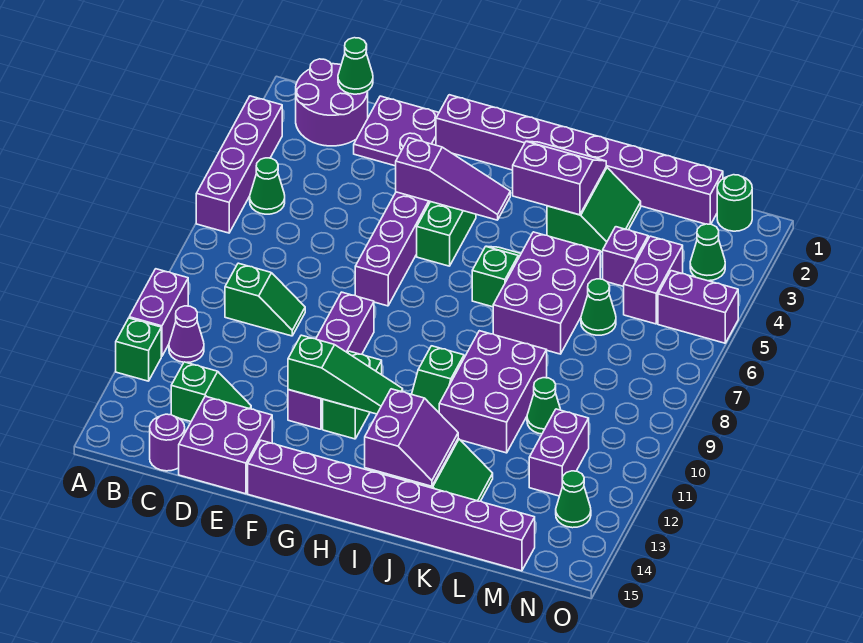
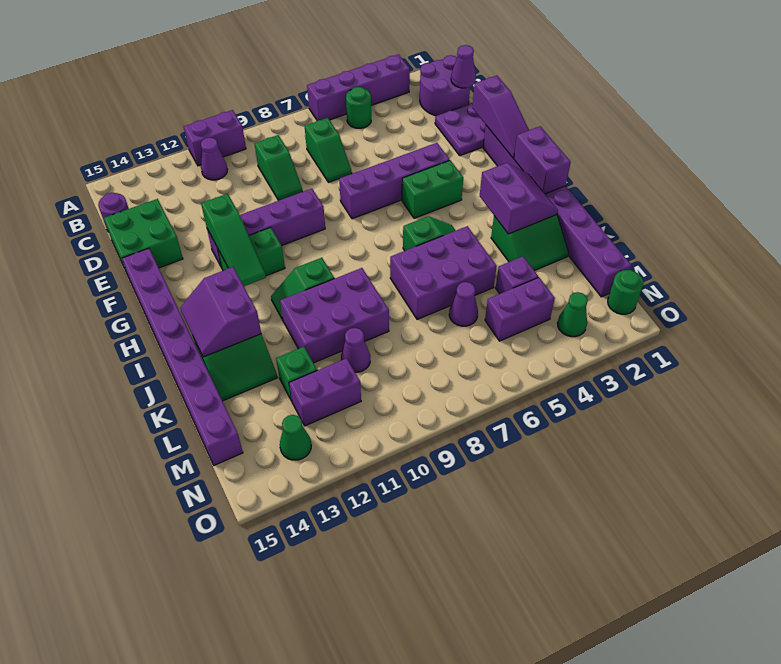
green brick A12 level 1 -> green brick L12 level 1
green cone B5 level 1 -> green round brick B5 level 1
green cone C1 level 2 -> purple cone C1 level 2
green slope C13:D13 level 1 top C -> green slope C7:D7 level 1 top C
purple brick D14:E15 level 1 -> green brick D14:E15 level 1
purple slope F4:H4 level 2 top F -> purple slope E1:G1 level 2 top E
purple slope I13:J14 level 2 top I -> purple slope I13:J14 level 2 top 13
green cone L6 level 1 -> purple cone L6 level 1
green cone L10 level 1 -> purple cone L10 level 1
purple brick N5:O5 level 1 -> purple brick H1:I1 level 2

